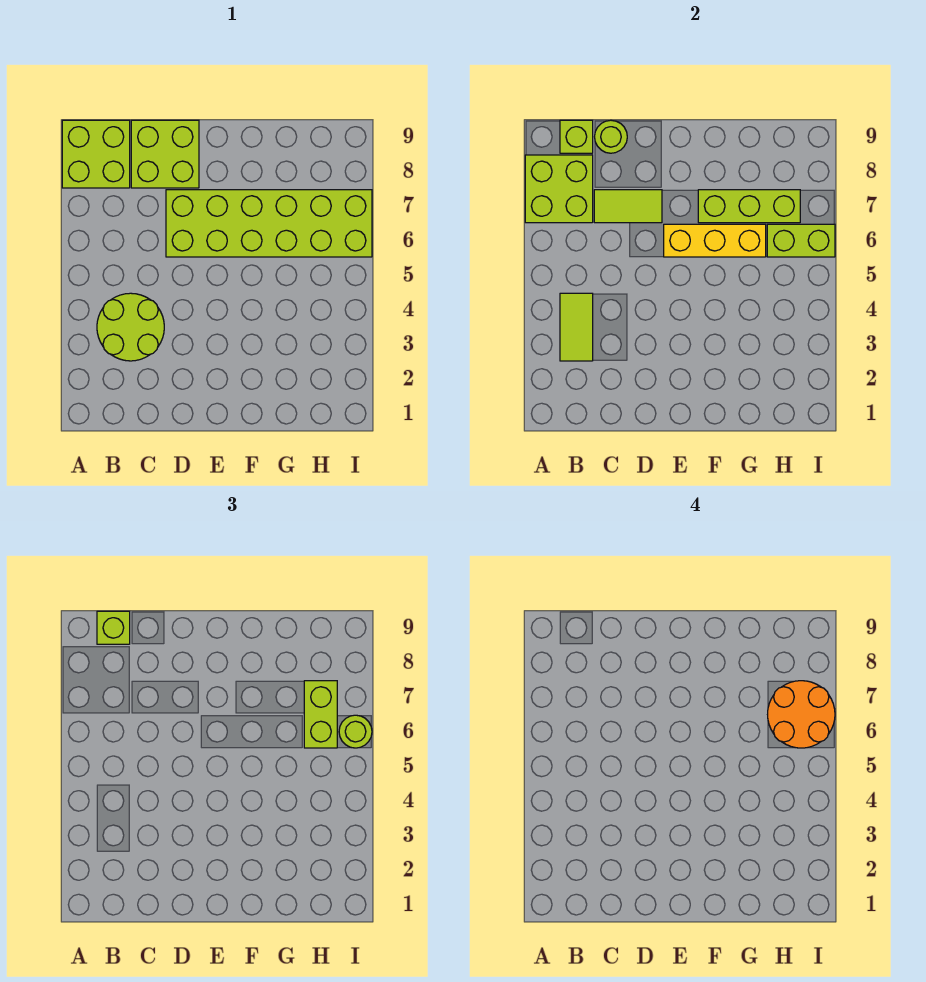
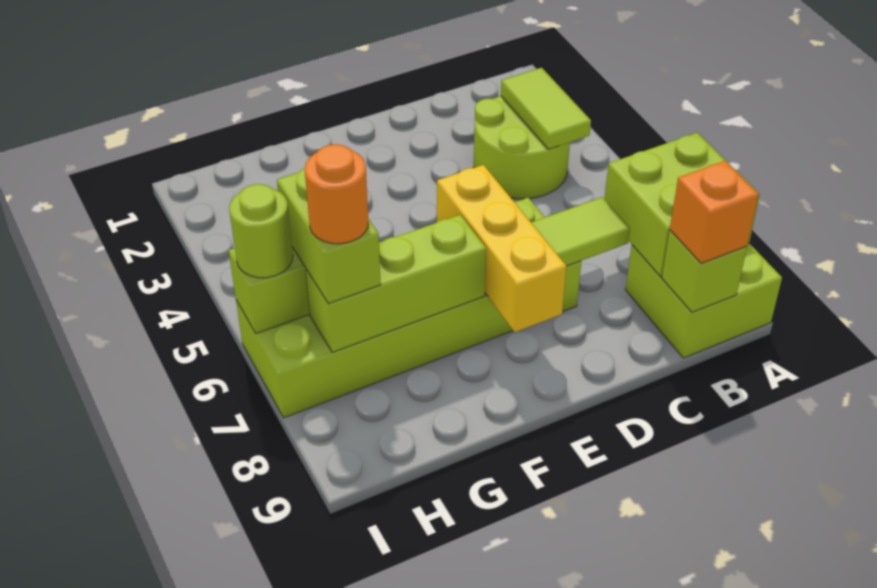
lime brick B9 level 3 -> orange brick B9 level 3
lime brick C8:D9 level 1 -> none
lime round brick C9 level 2 -> none
yellow brick E6:G6 level 2 -> yellow brick E6:E8 level 2
orange round brick H6:I7 level 4 -> orange round brick H7 level 4

